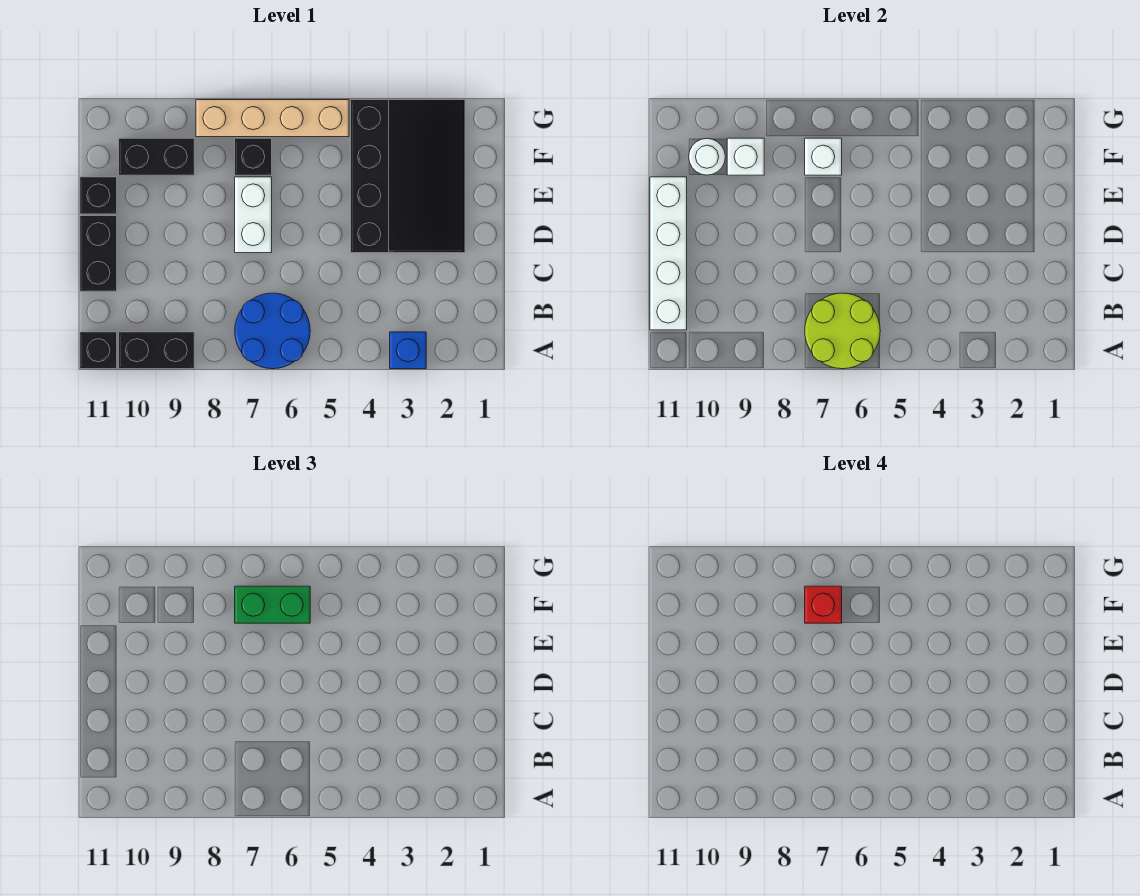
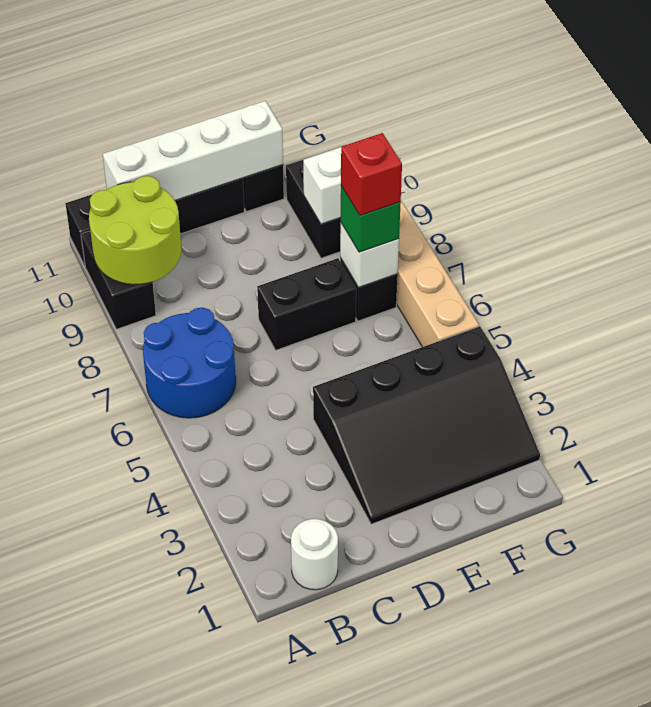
blue brick A3 level 1 -> none
lime round brick A6:B7 level 2 -> lime round brick A9:B10 level 2
white brick D7:E7 level 1 -> black brick D7:E7 level 1
green brick F6:F7 level 3 -> green brick F7 level 3
white round brick F10 level 2 -> white round brick B1 level 1

